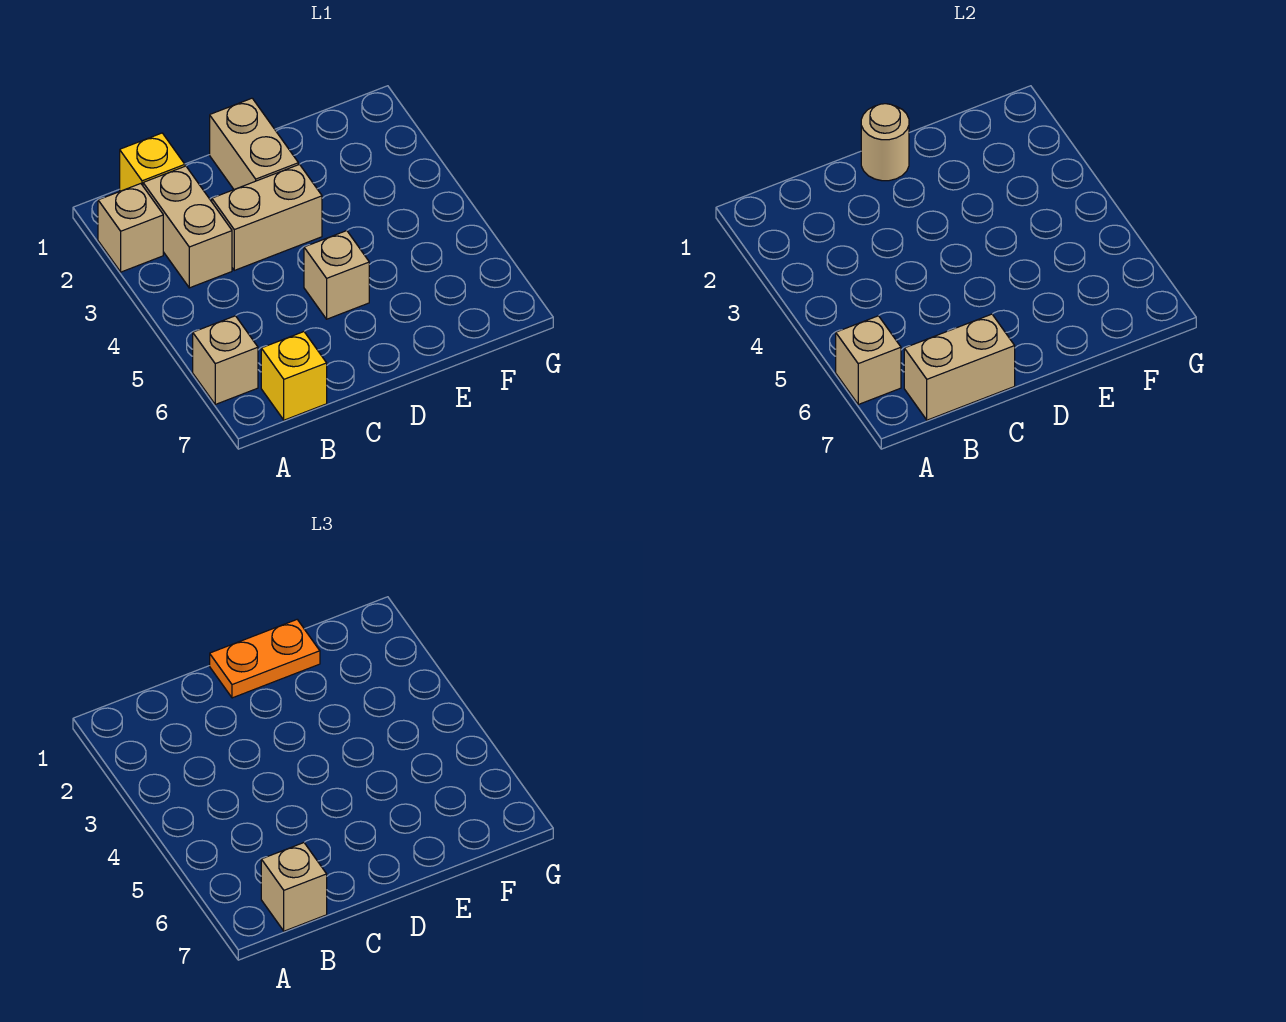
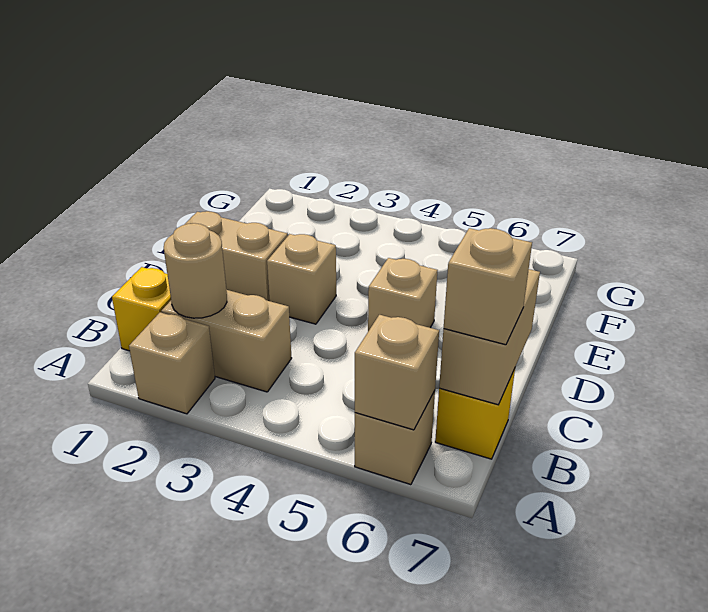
tan brick C3:D3 level 1 -> tan brick D3 level 1
tan round brick D1 level 2 -> tan round brick B2 level 2
orange plate D1:E1 level 3 -> none

